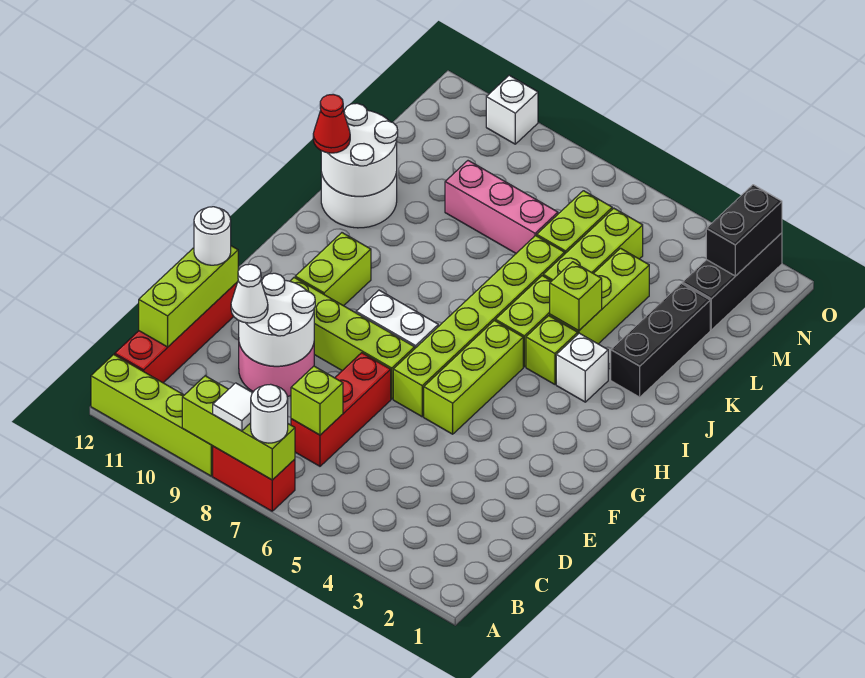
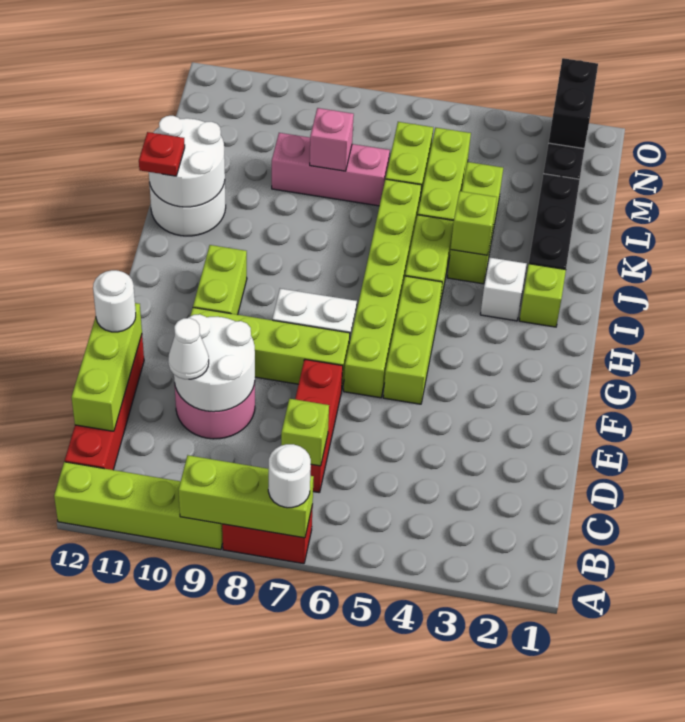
white tile A8 level 3 -> none
lime brick I4 level 1 -> lime brick I2 level 1
red cone J12 level 3 -> red plate J12 level 3
none -> pink brick L8 level 2
white brick O10 level 1 -> none

